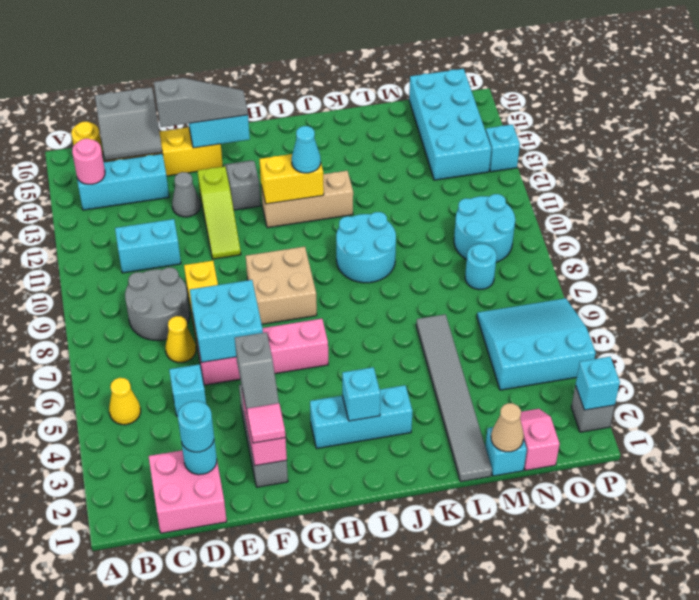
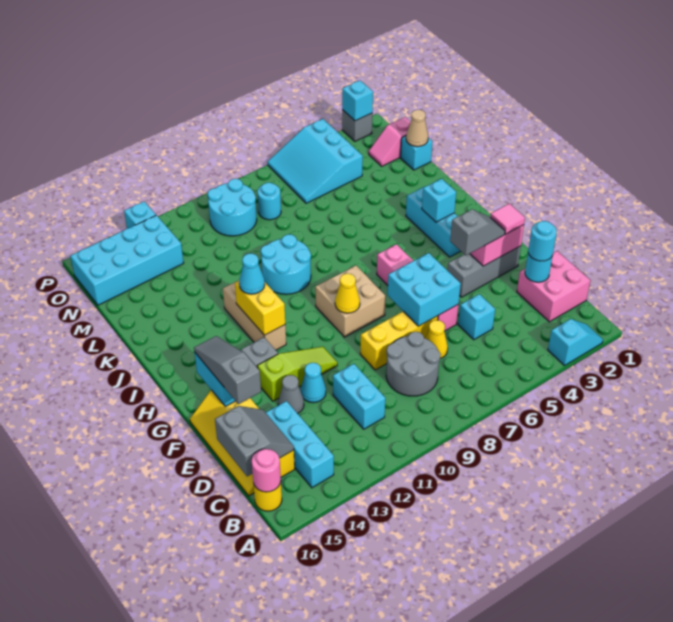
none -> cyan slope A2:A3 level 1 top 3
yellow cone B5 level 1 -> yellow cone G9 level 2
pink round brick B14 level 2 -> pink round brick B16 level 2
none -> cyan cone E12 level 1
grey tile L1:L6 level 1 -> none

